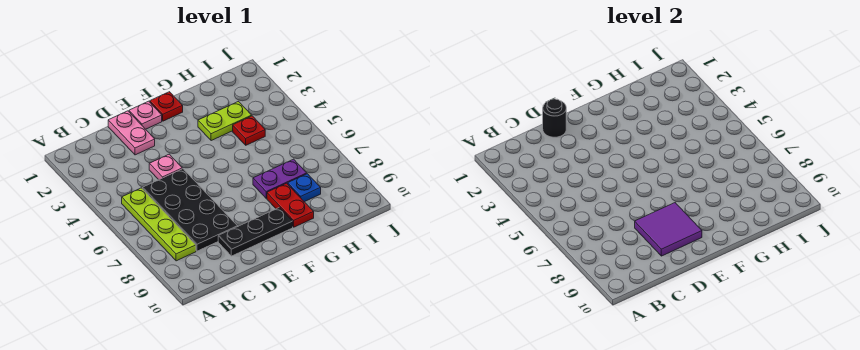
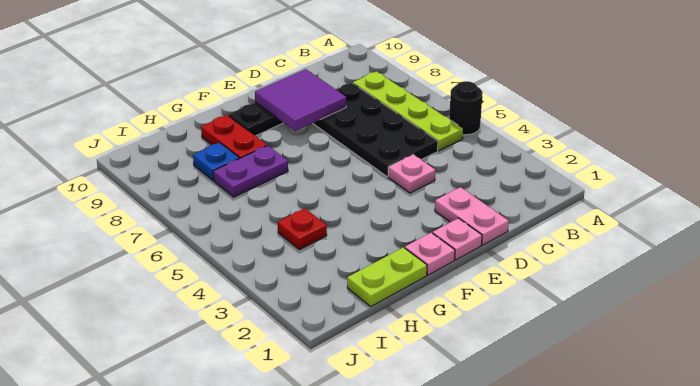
black round brick D1 level 2 -> black round brick A5 level 1
red plate F1 level 1 -> pink plate F1 level 1
lime plate G3:H3 level 1 -> lime plate G1:H1 level 1

